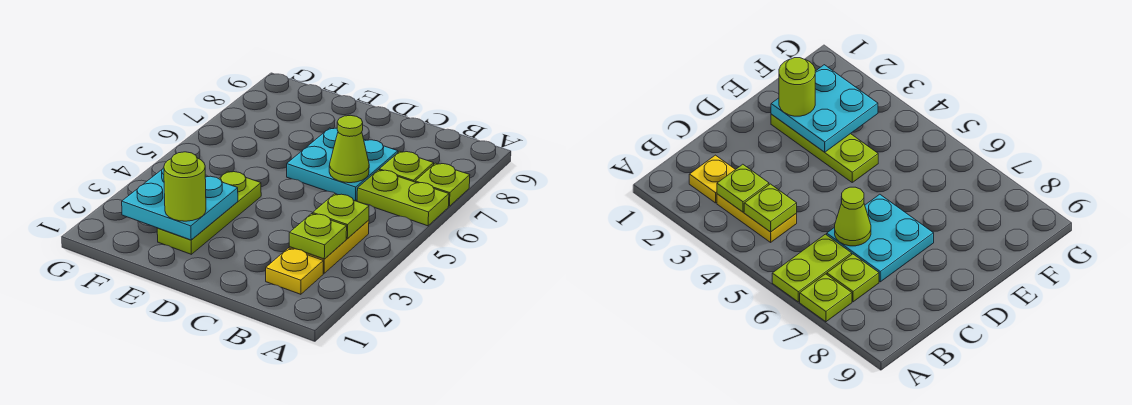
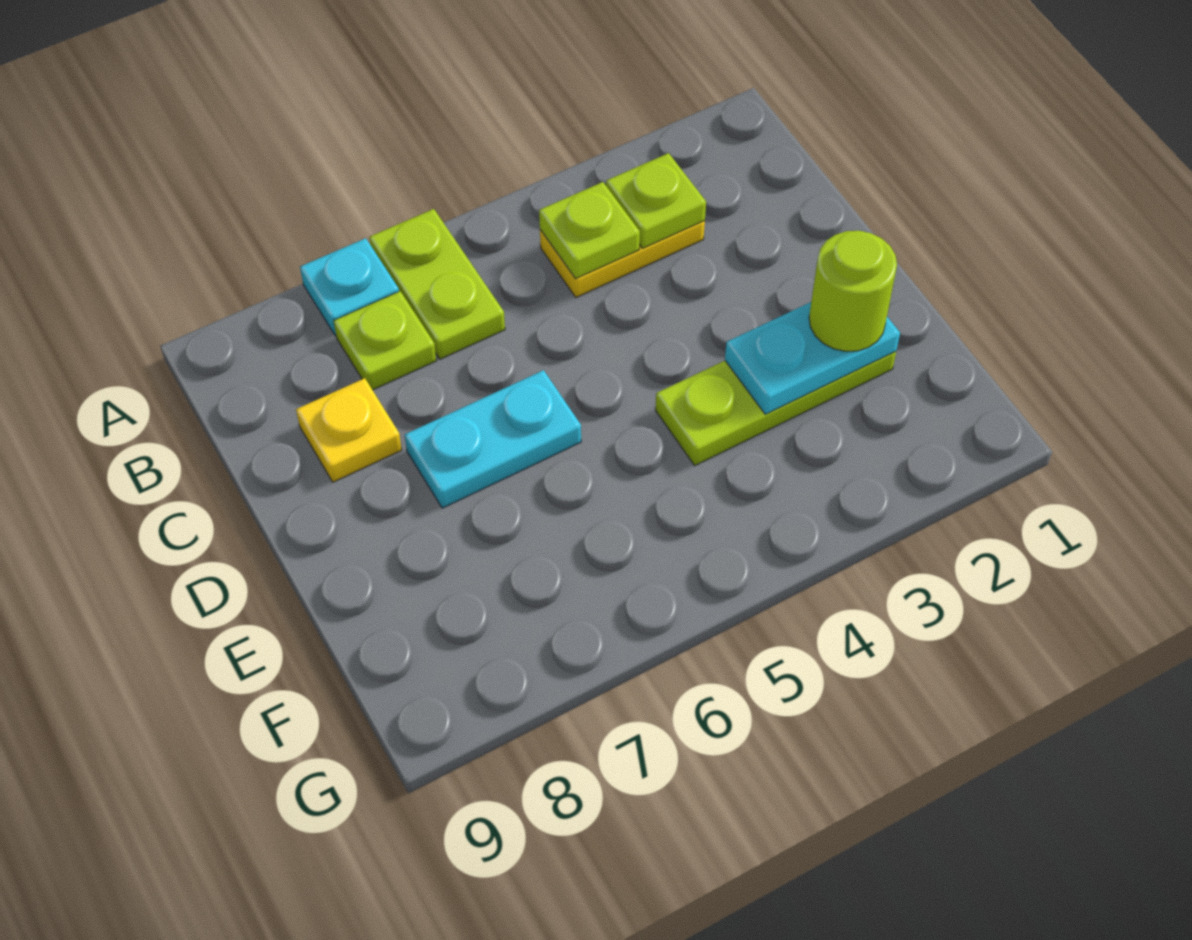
lime plate A7 level 1 -> cyan plate A7 level 1
yellow plate B2 level 1 -> yellow plate C8 level 1
cyan plate C6:D7 level 1 -> cyan plate D6:D7 level 1
lime cone C6 level 2 -> none
cyan plate E2:F3 level 2 -> cyan plate E2:E3 level 2

